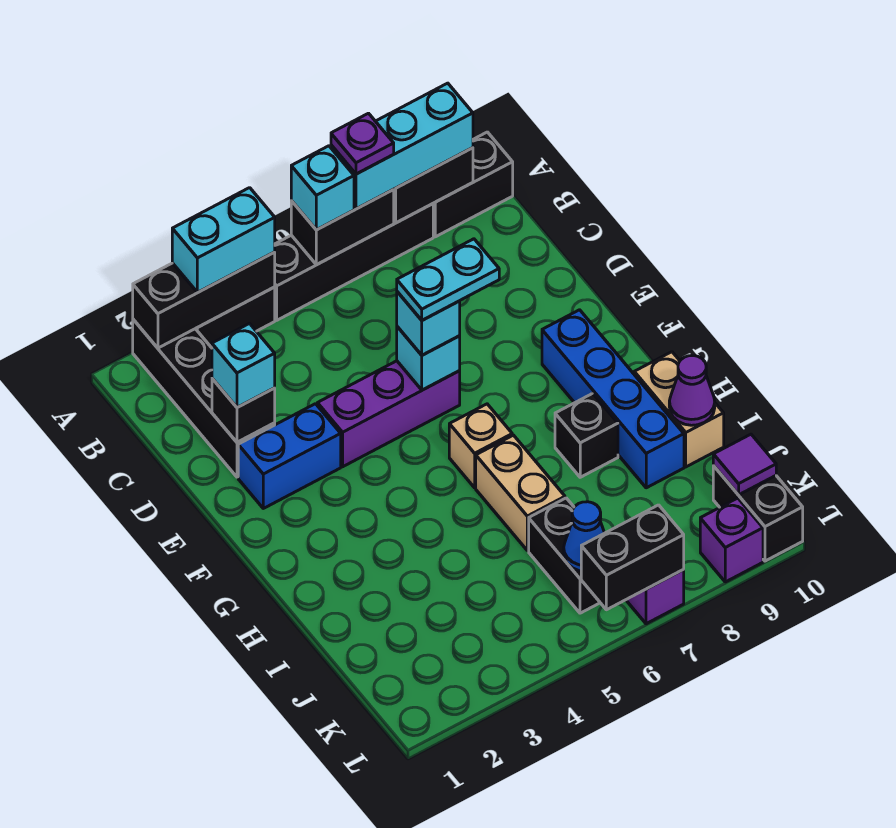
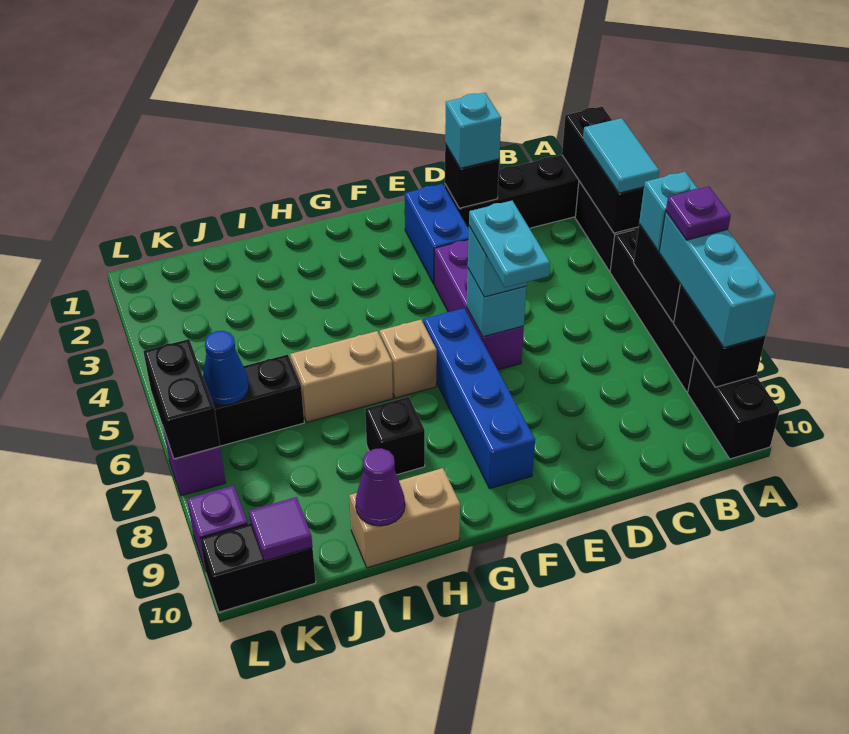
cyan brick A3:A4 level 3 -> cyan tile A3:A4 level 3
blue brick F9:I9 level 1 -> blue brick F6:F9 level 1

